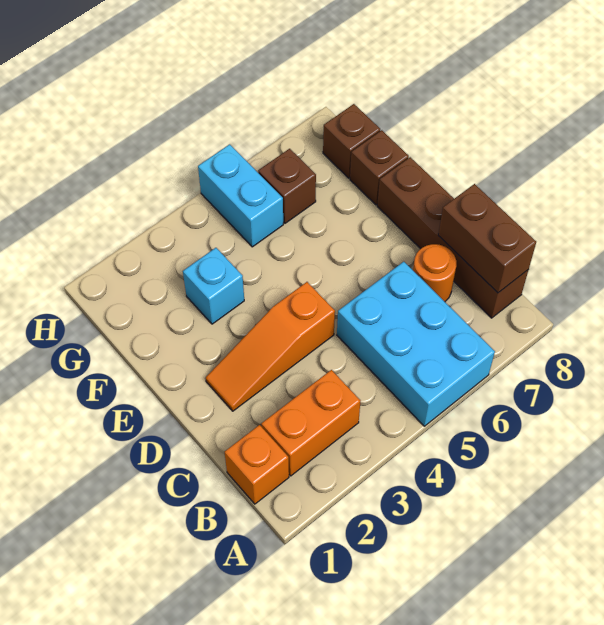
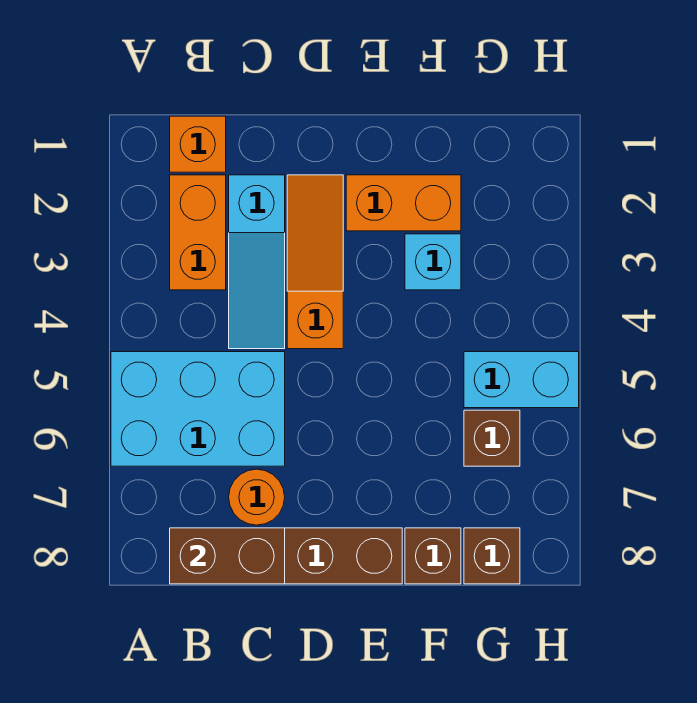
none -> cyan slope C2:C4 level 1 top 2
none -> orange brick E2:F2 level 1

